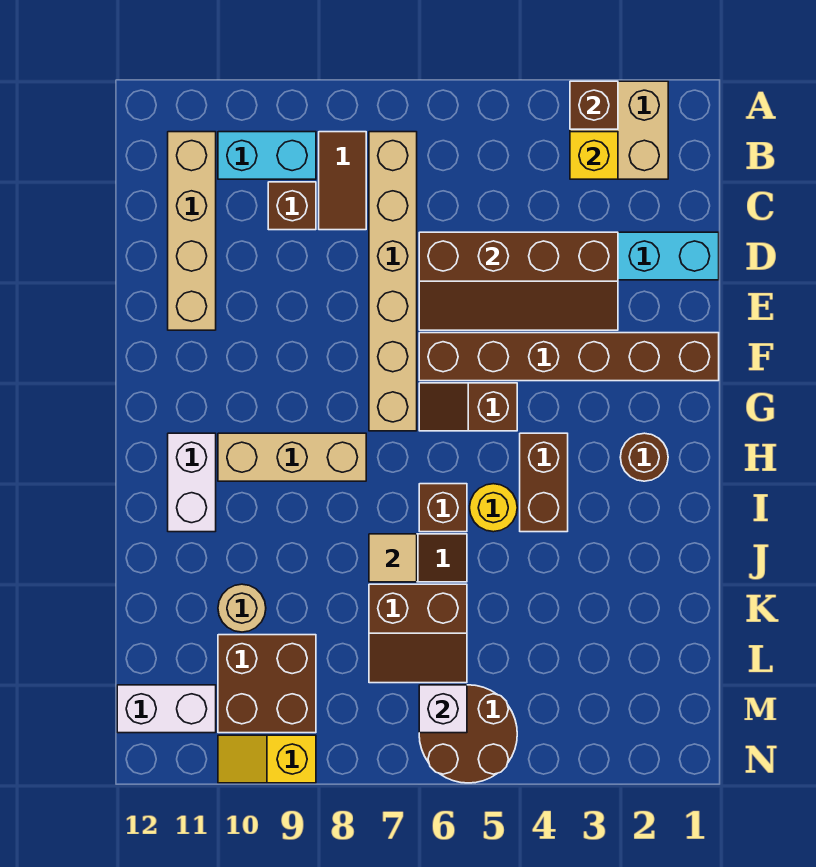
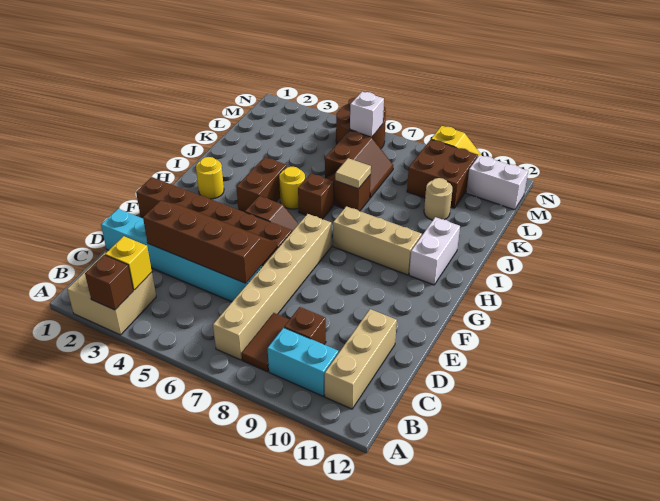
tan brick B11:E11 level 1 -> tan brick B11:D11 level 1
brown round brick H2 level 1 -> yellow round brick H2 level 1
brown slope K6:L7 level 1 top K -> brown slope K6:L7 level 1 top 6

